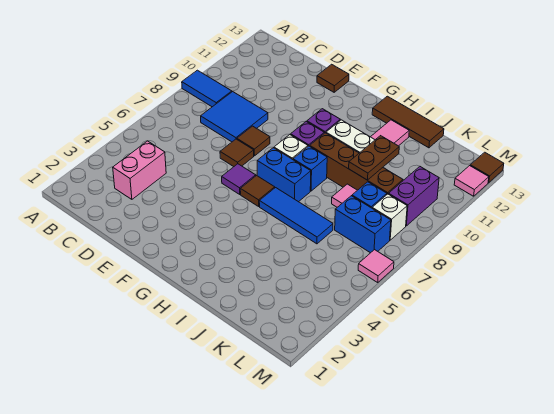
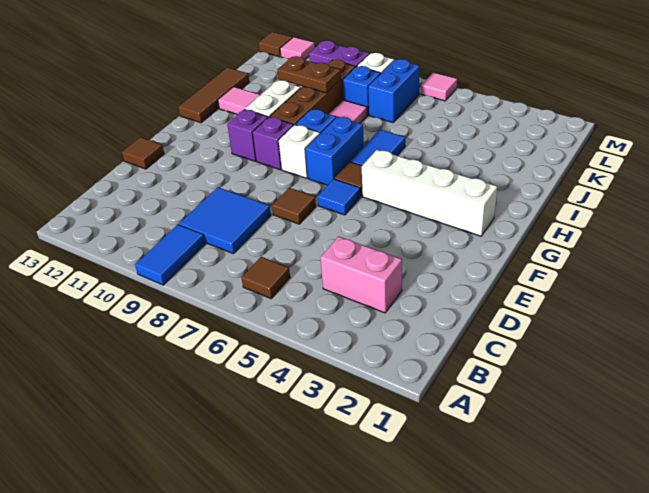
brown tile E8 level 1 -> brown tile B6 level 1
purple tile F6 level 1 -> blue tile F6 level 1
none -> white brick G2:G5 level 1
blue tile H6:J6 level 1 -> blue tile H6:I6 level 1

